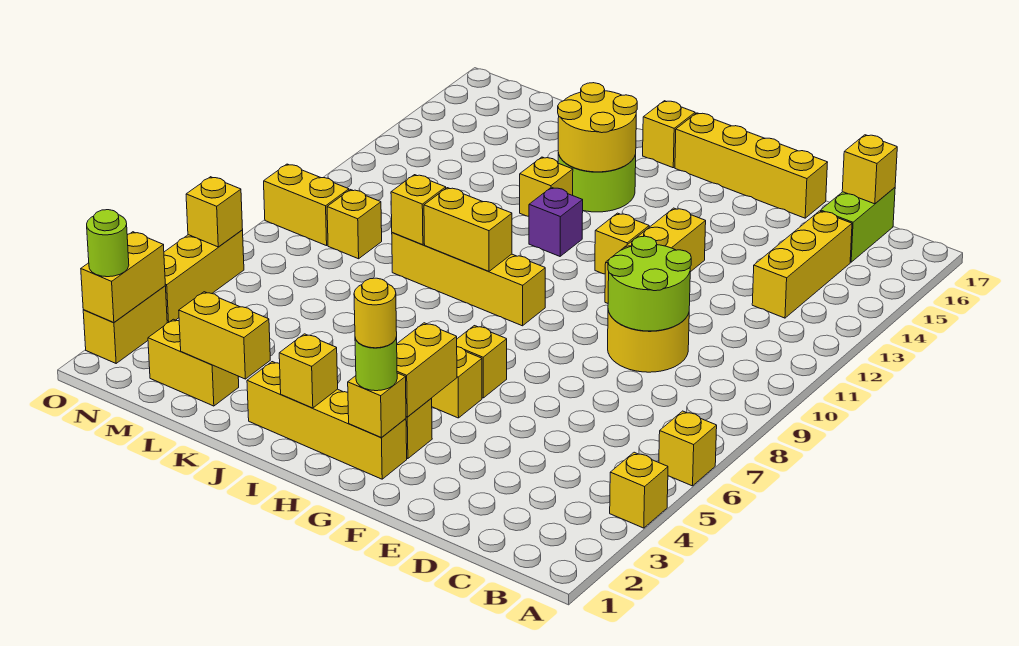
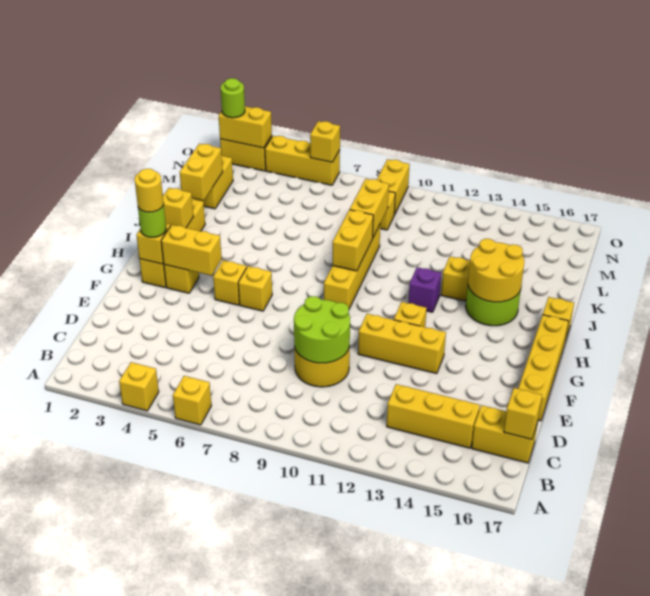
lime brick C16:C17 level 1 -> yellow brick C16:C17 level 1
yellow brick K9 level 2 -> yellow brick K9:L9 level 2

